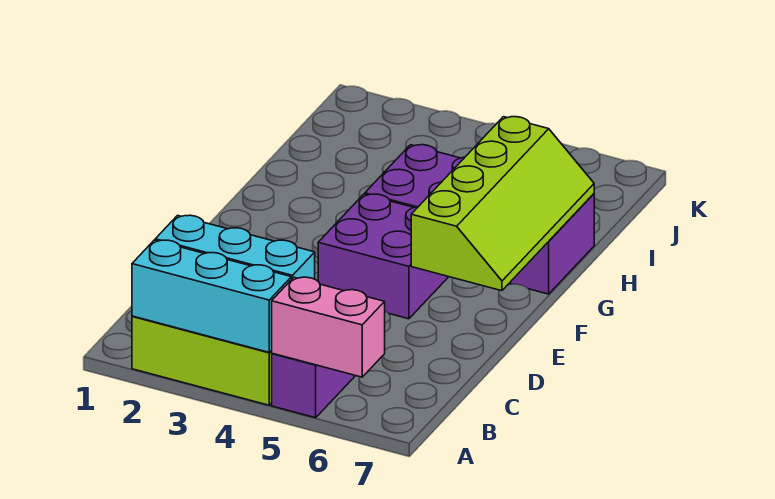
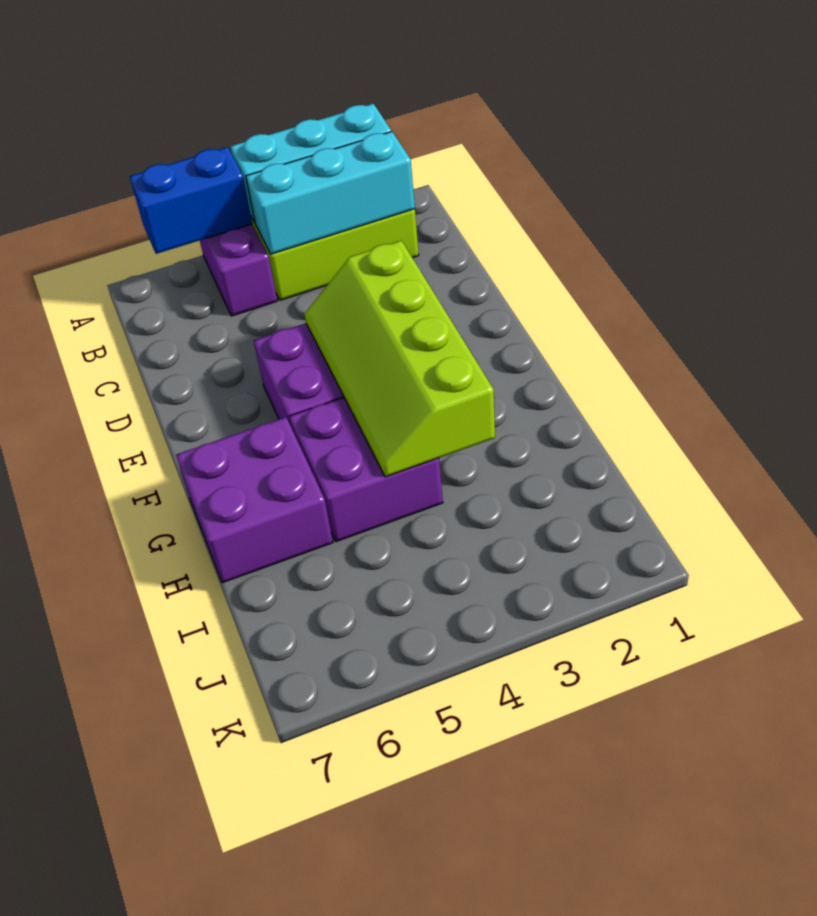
pink brick A5:A6 level 2 -> blue brick A5:A6 level 2
lime slope E6:H7 level 2 top 6 -> lime slope E3:H4 level 2 top 3

